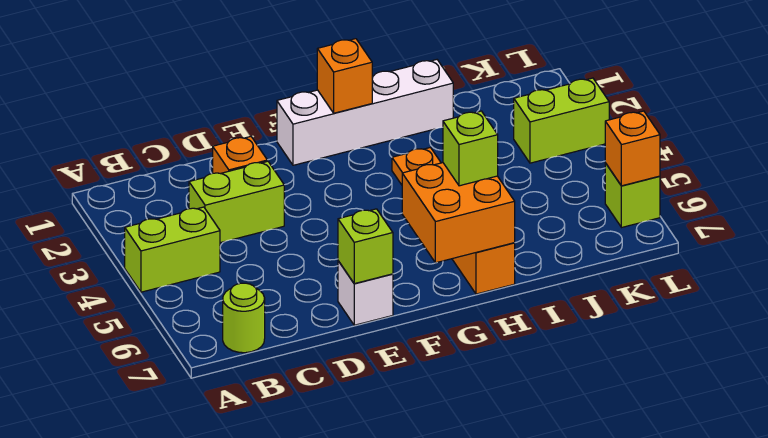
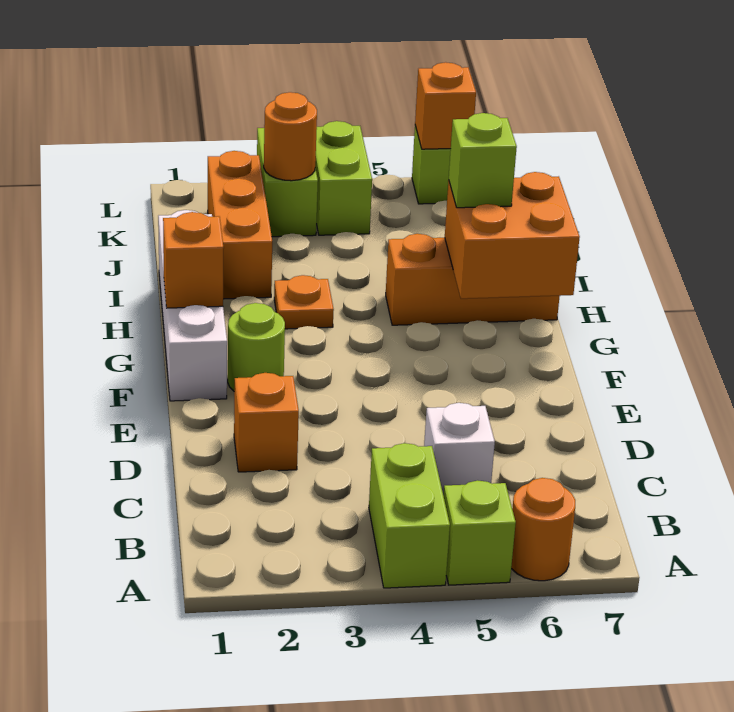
none -> orange round brick A6 level 1
lime round brick B7 level 1 -> lime round brick F2 level 1
lime brick C3:D3 level 1 -> lime brick K4:L4 level 1
white brick E7 level 1 -> white brick C5 level 1
lime brick E7 level 2 -> lime brick A5 level 1
none -> orange brick I2:K2 level 1
none -> orange round brick K3 level 2

